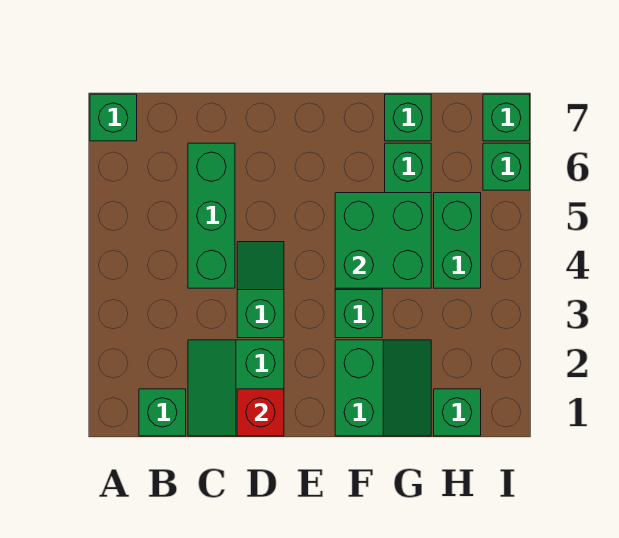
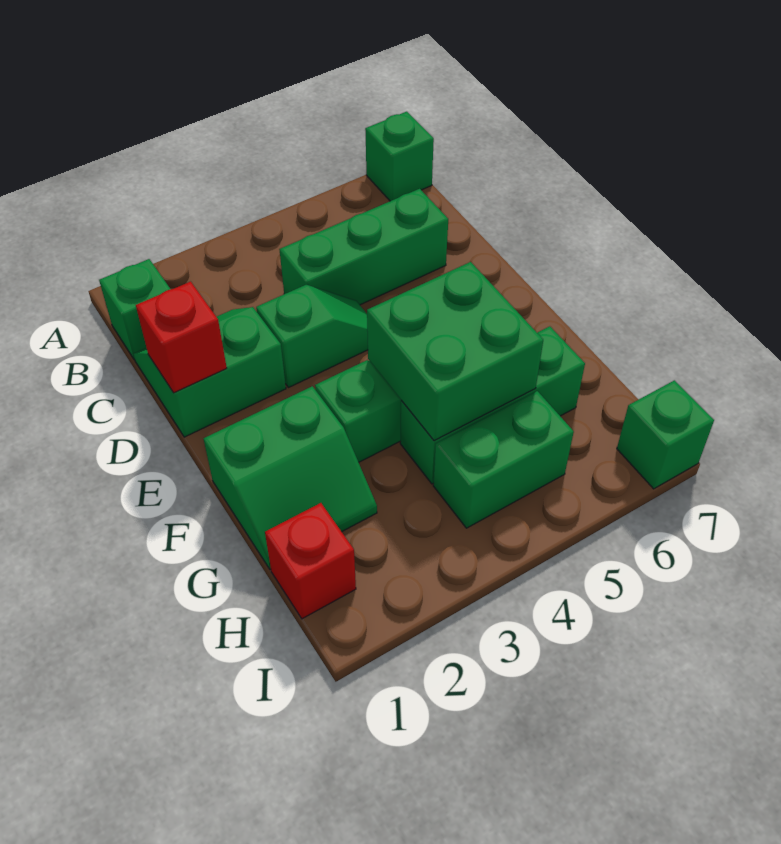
green brick G7 level 1 -> none
green brick H1 level 1 -> red brick H1 level 1
green brick I6 level 1 -> none

